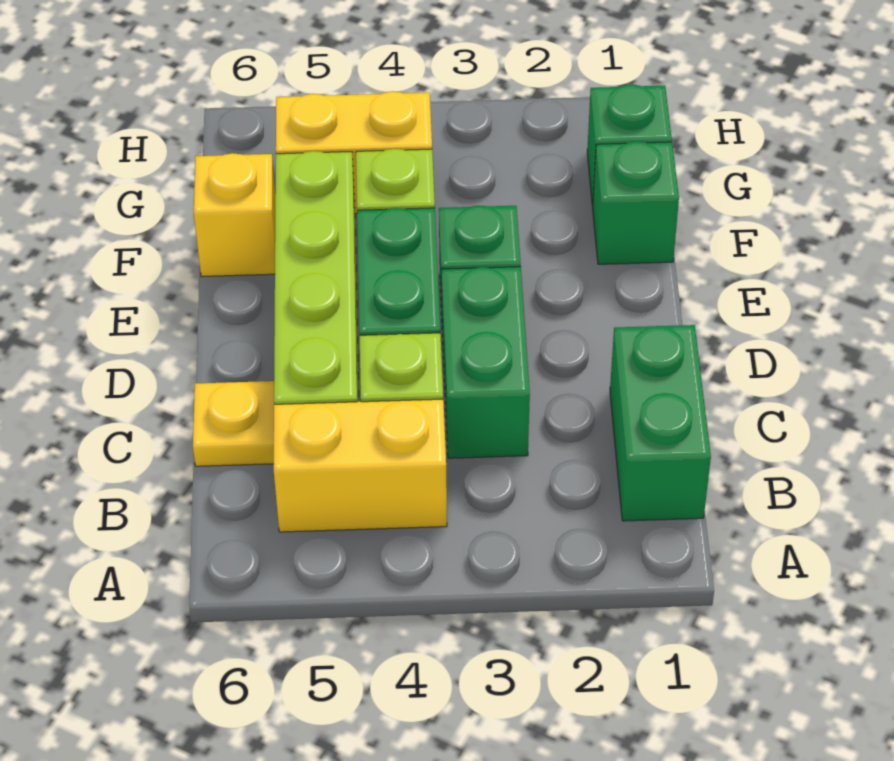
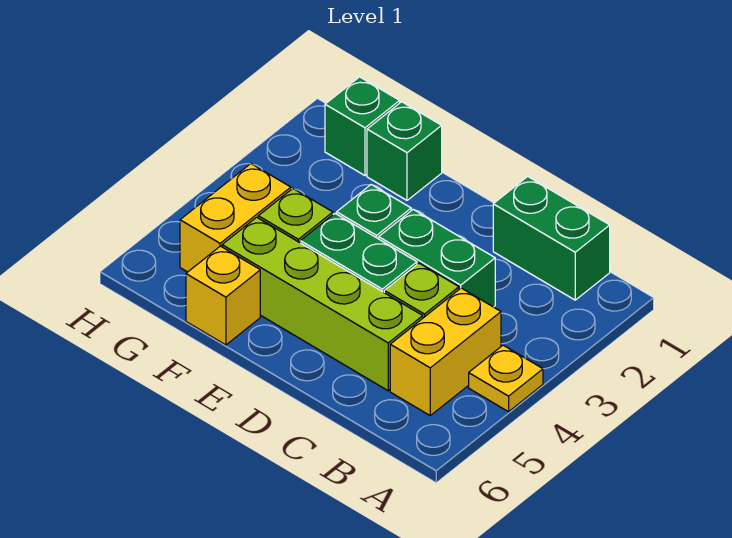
yellow plate C6 level 1 -> yellow plate A4 level 1

